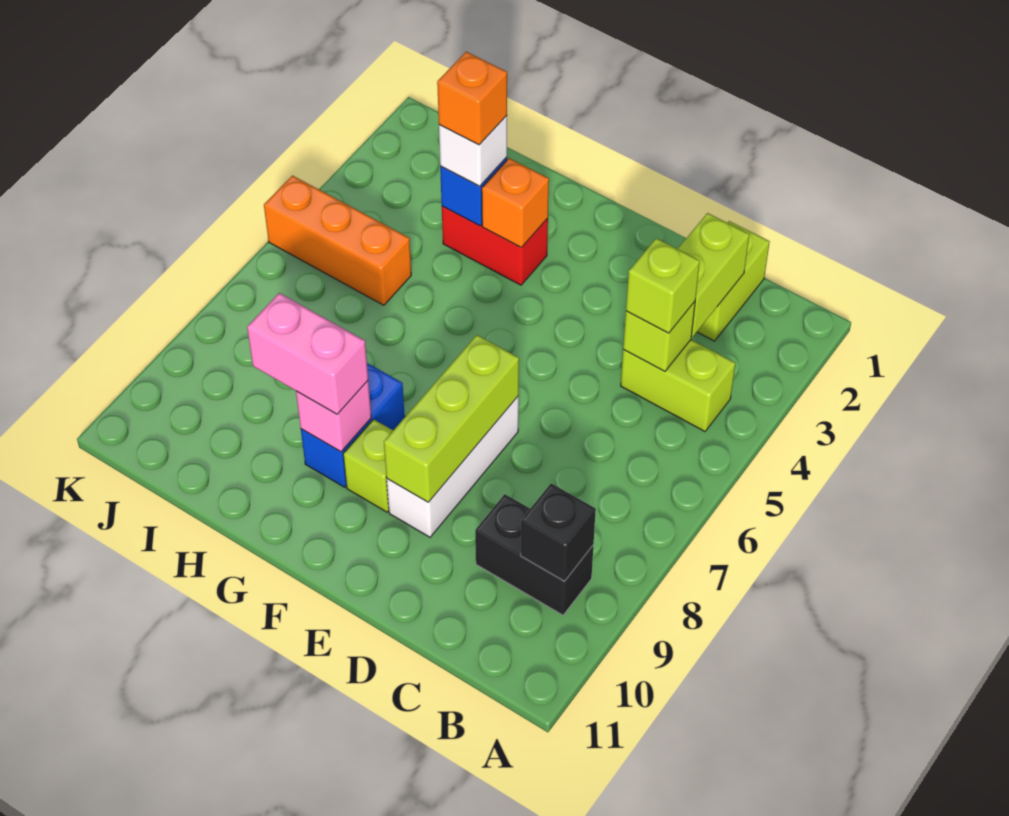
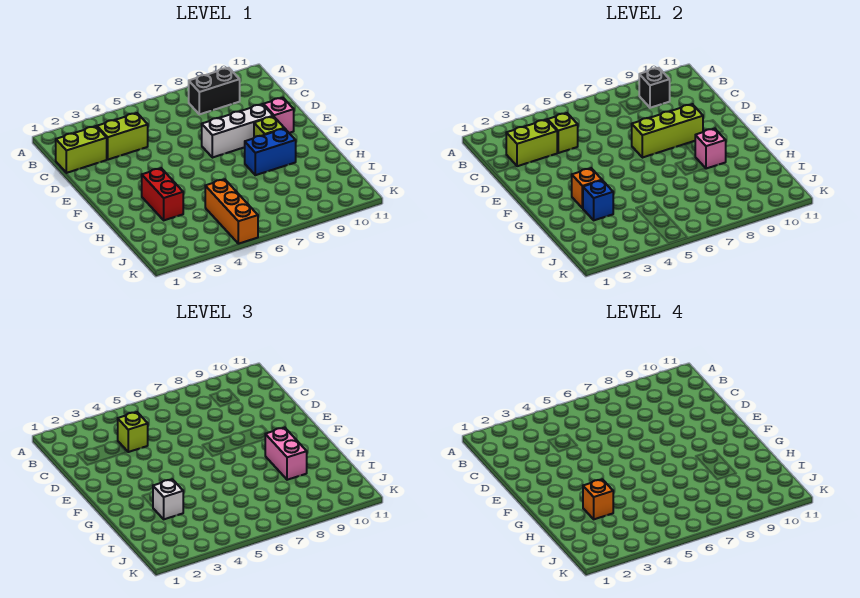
lime brick B4:C4 level 1 -> lime brick C3:C4 level 1
black brick B9:C9 level 1 -> black brick B8:B9 level 1
none -> pink brick E10 level 1

